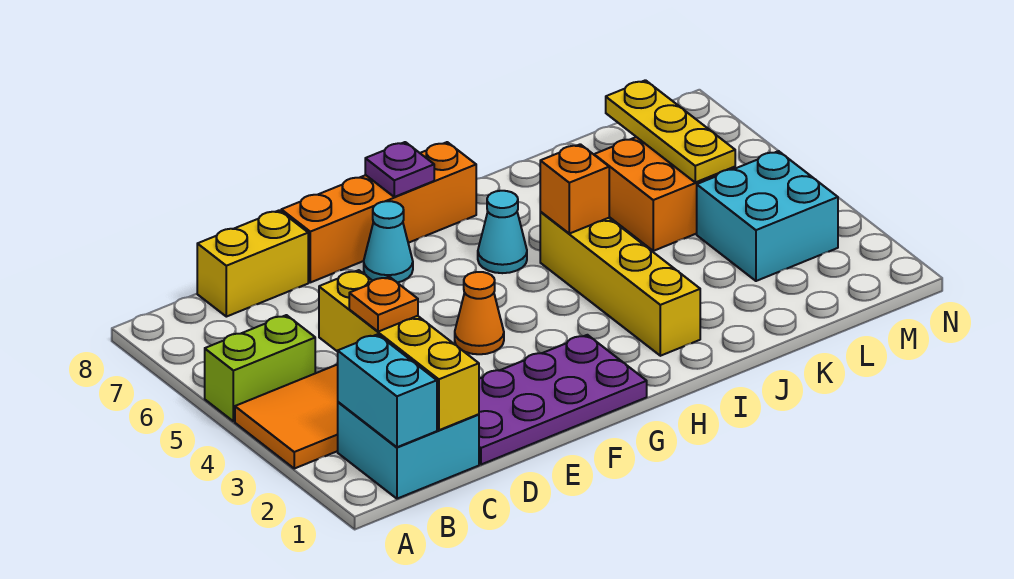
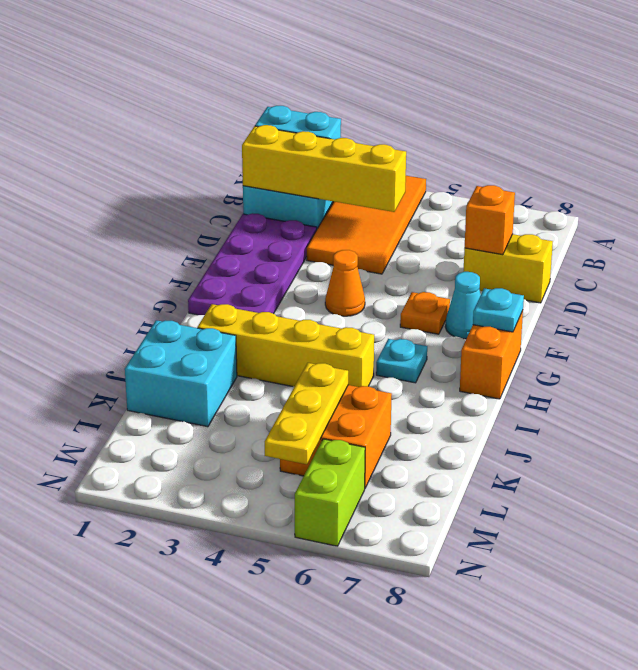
lime brick A5:B5 level 1 -> lime brick M6:N6 level 1
orange plate C3 level 3 -> orange plate F6 level 1
yellow brick C8:D8 level 1 -> yellow brick D7:D8 level 1
orange brick E8:H8 level 1 -> orange brick G8:H8 level 1
purple plate G8 level 2 -> cyan plate G8 level 2
cyan cone H6 level 1 -> cyan plate H6 level 1
orange brick I5 level 2 -> orange brick D7 level 2
cyan brick L3:M4 level 1 -> cyan brick J1:K2 level 1
yellow plate L5:L7 level 2 -> yellow plate K5:M5 level 2

